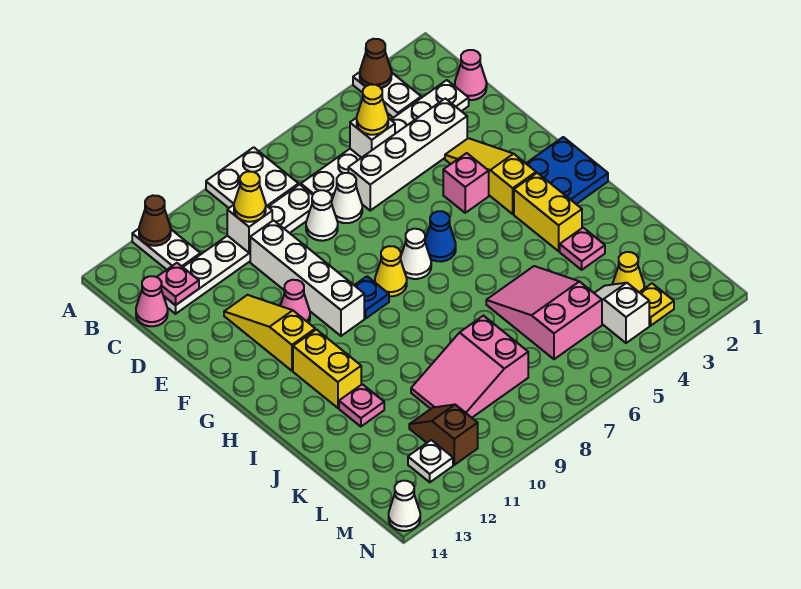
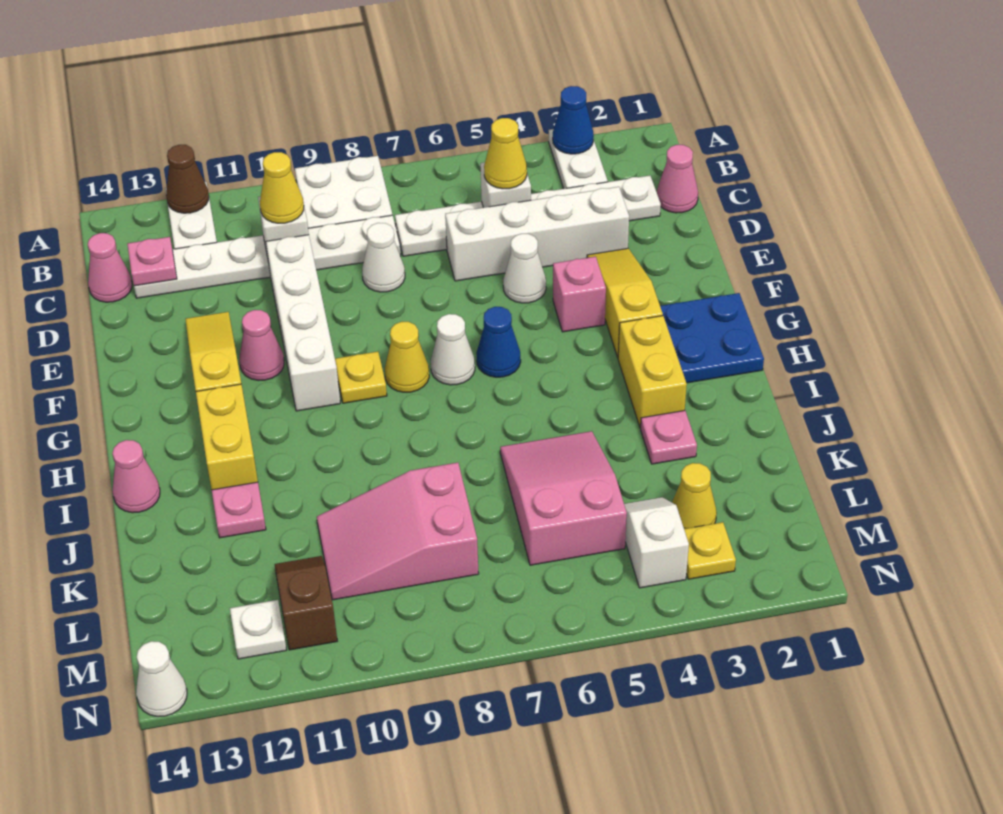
brown cone A3 level 2 -> blue cone A3 level 2
white cone D7 level 1 -> white cone E5 level 1
blue plate G9 level 1 -> yellow plate G9 level 1
none -> pink cone I14 level 1

